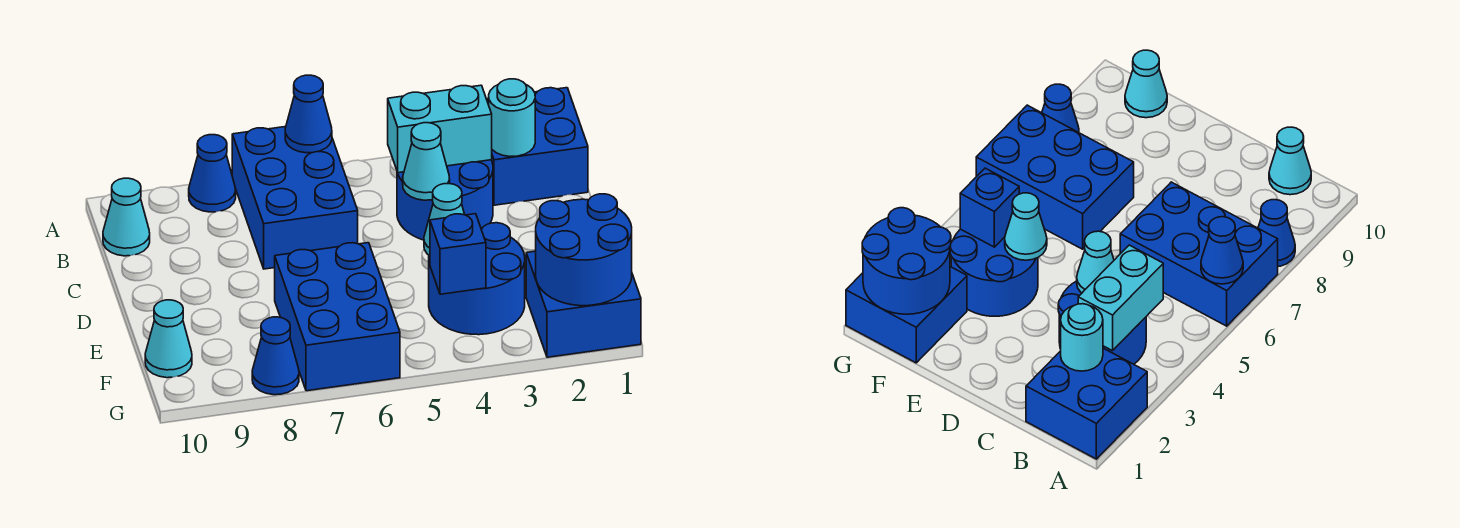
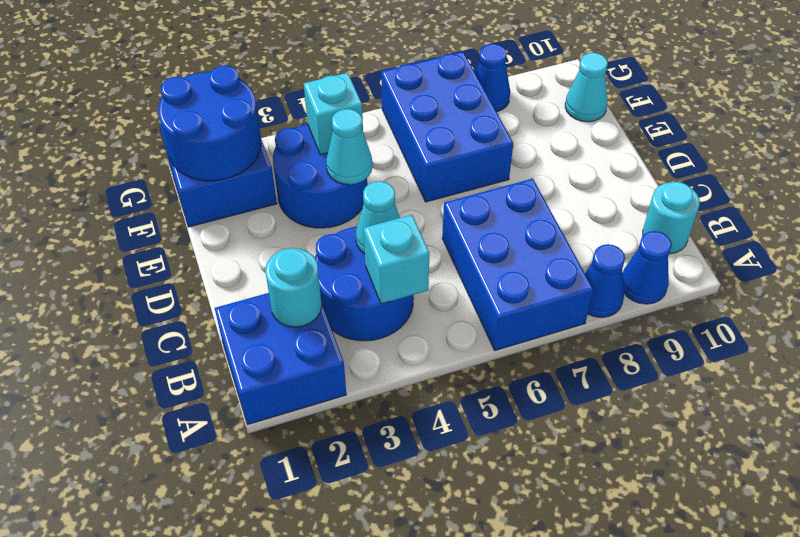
blue cone A6 level 2 -> blue cone A9 level 1
cyan brick B3:B4 level 2 -> cyan brick B4 level 2
cyan cone B10 level 1 -> cyan round brick B10 level 1
blue brick F4 level 2 -> cyan brick F4 level 2

